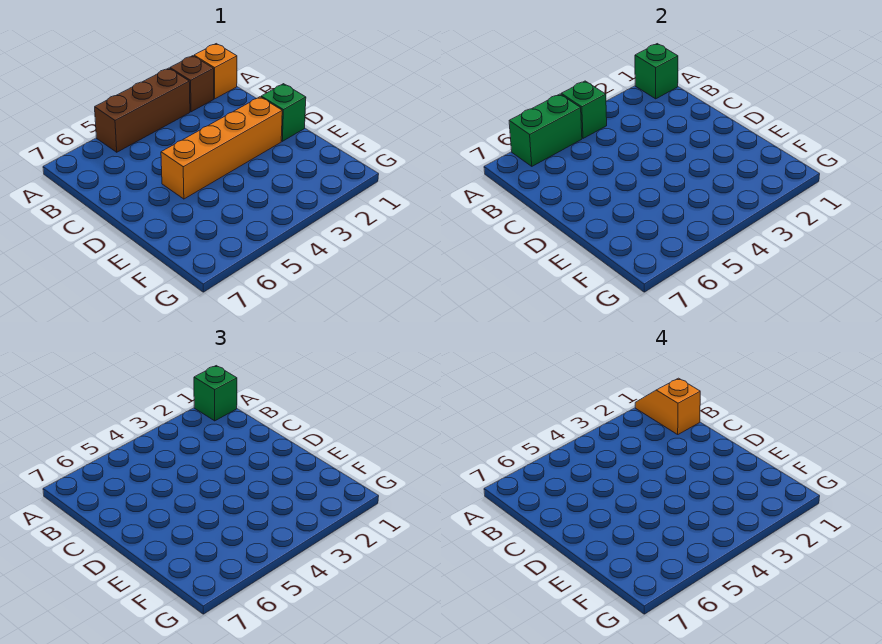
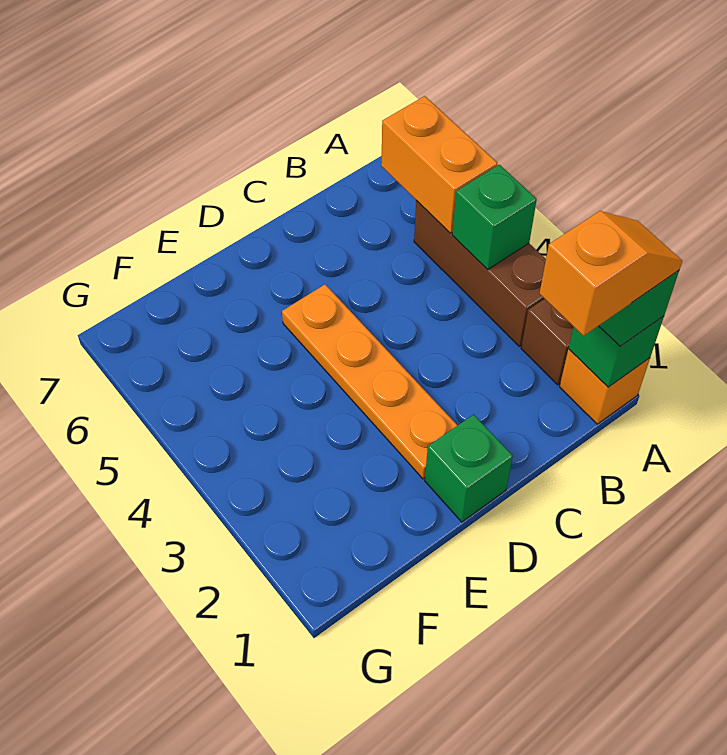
green brick A5:A6 level 2 -> orange brick A5:A6 level 2
orange brick D2:D5 level 1 -> orange plate D2:D5 level 1

